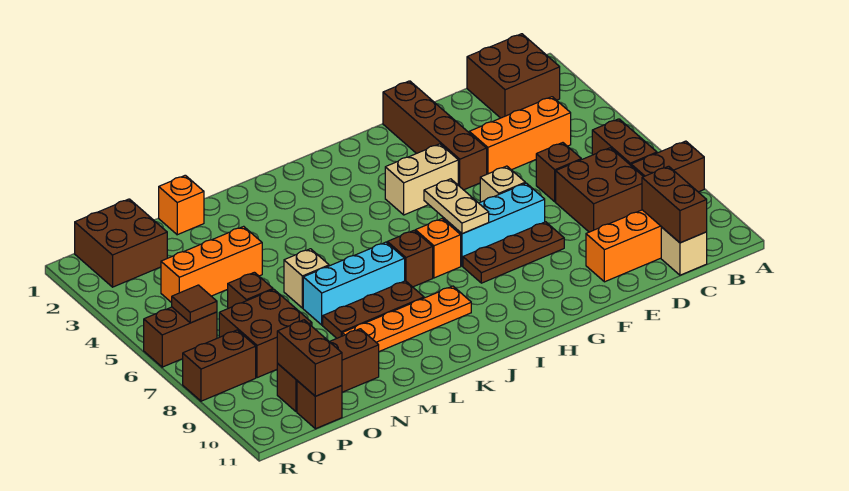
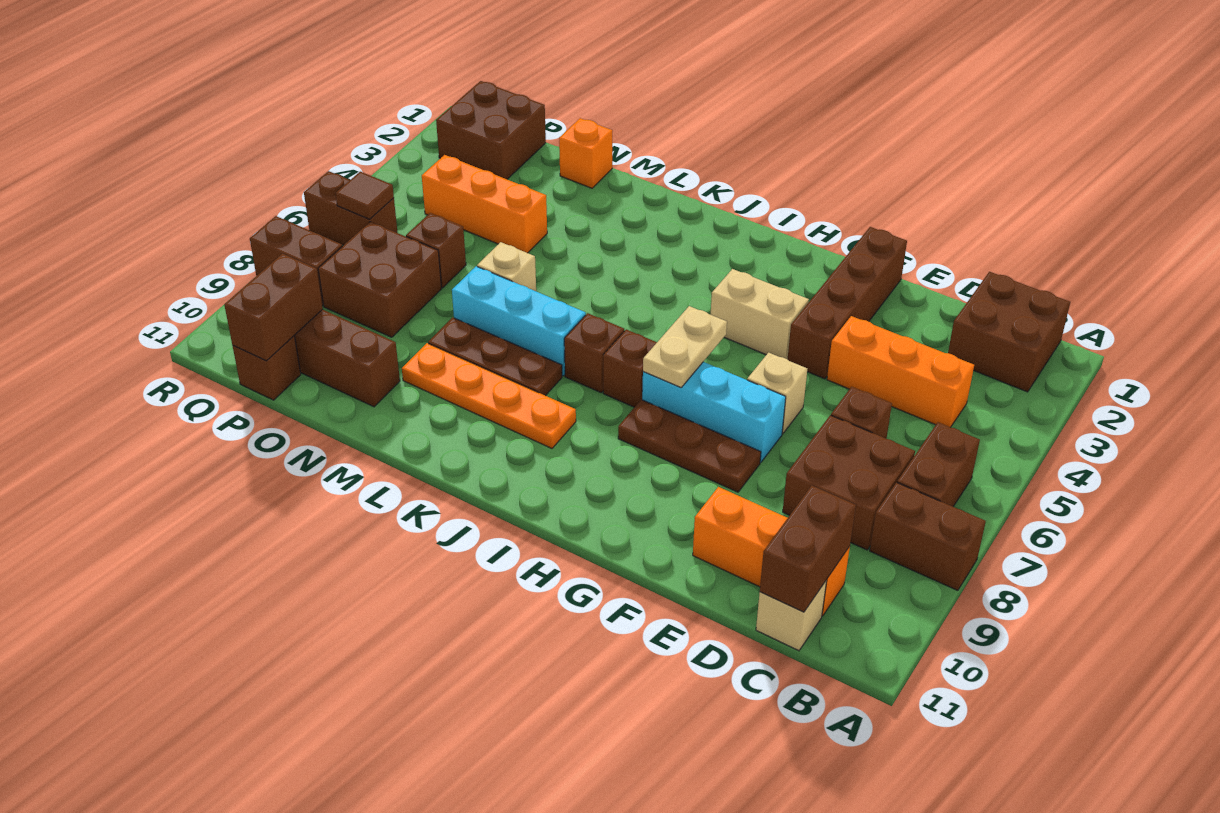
orange brick I7 level 1 -> brown brick I7 level 1

